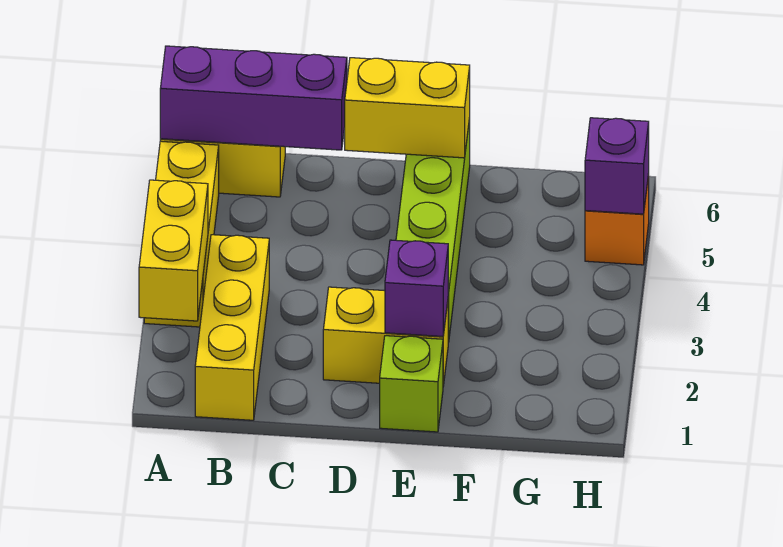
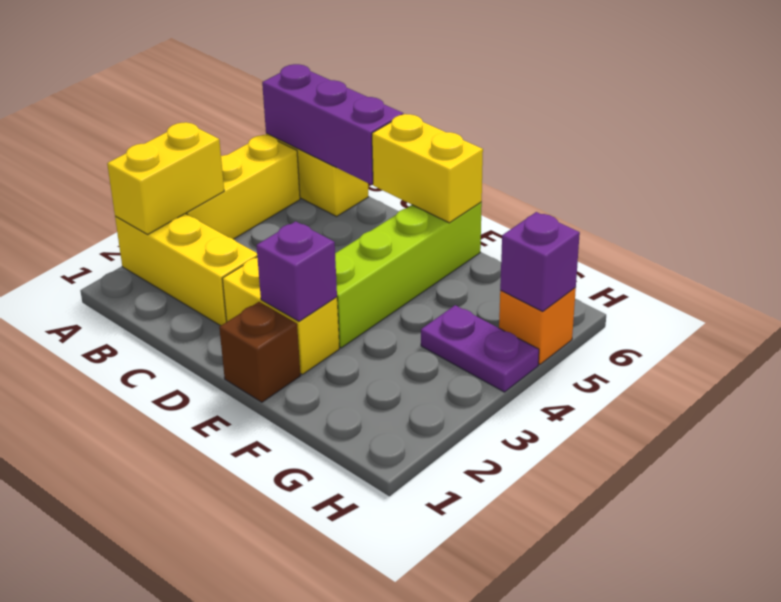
yellow brick B1:B3 level 1 -> yellow brick A2:C2 level 1
lime brick E1 level 1 -> brown brick E1 level 1
none -> purple plate G4:H4 level 1

